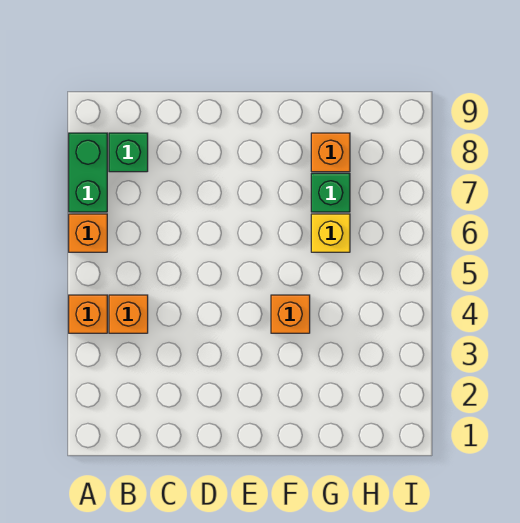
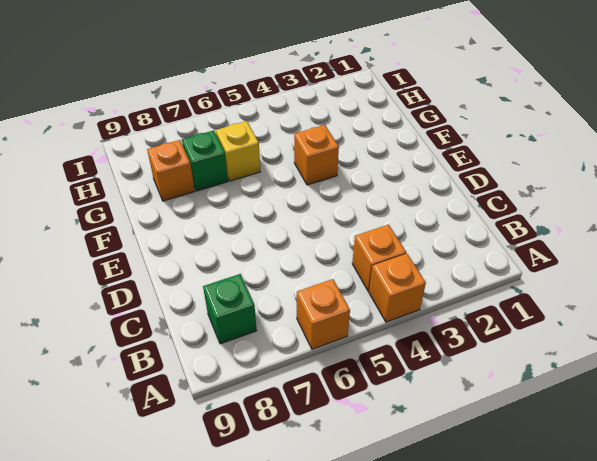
green brick A7:A8 level 1 -> none

